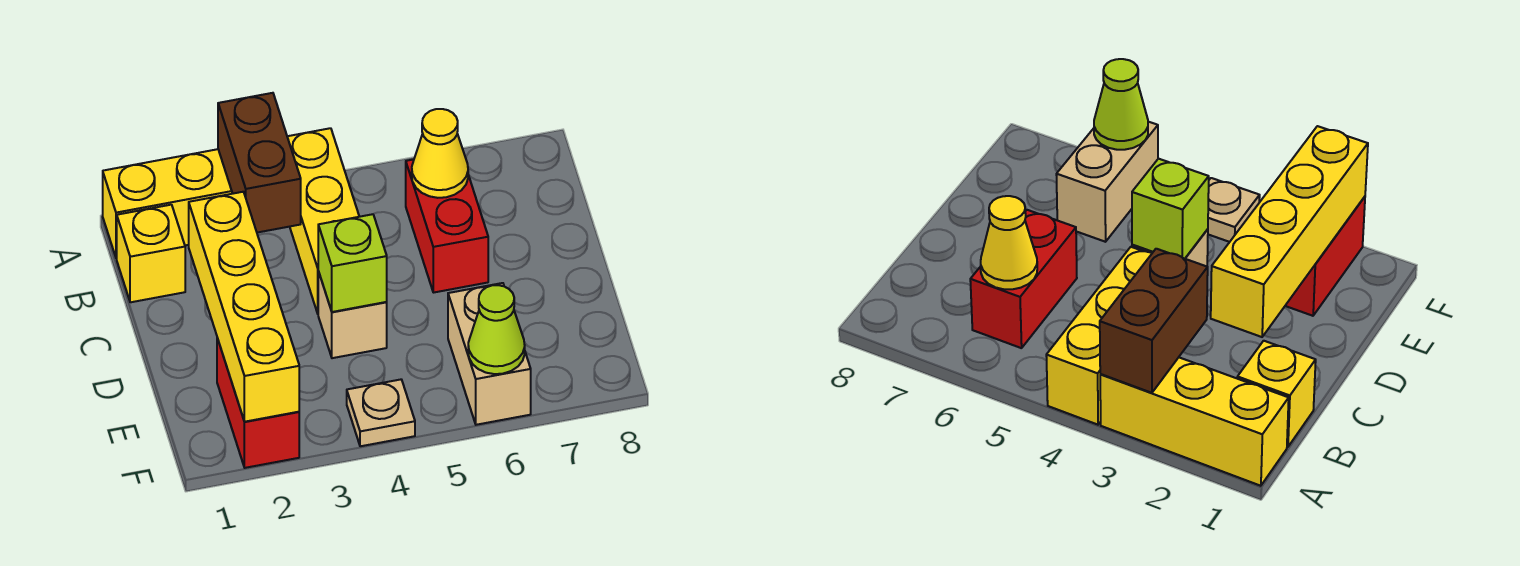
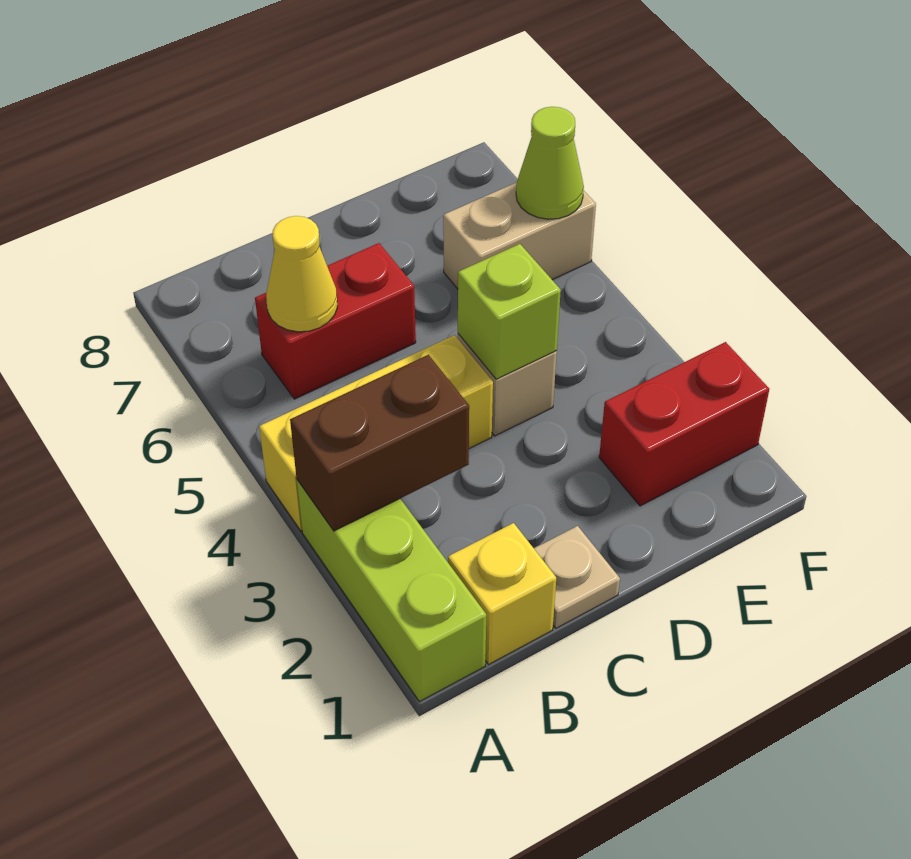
yellow brick A1:A3 level 1 -> lime brick A1:A3 level 1
yellow brick C2:F2 level 2 -> none
tan plate F4 level 1 -> tan plate C1 level 1

